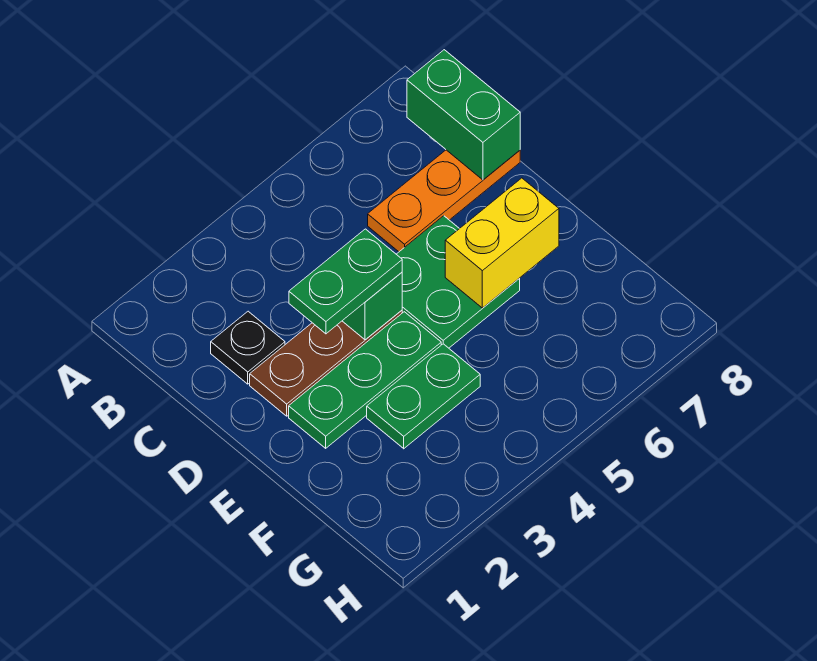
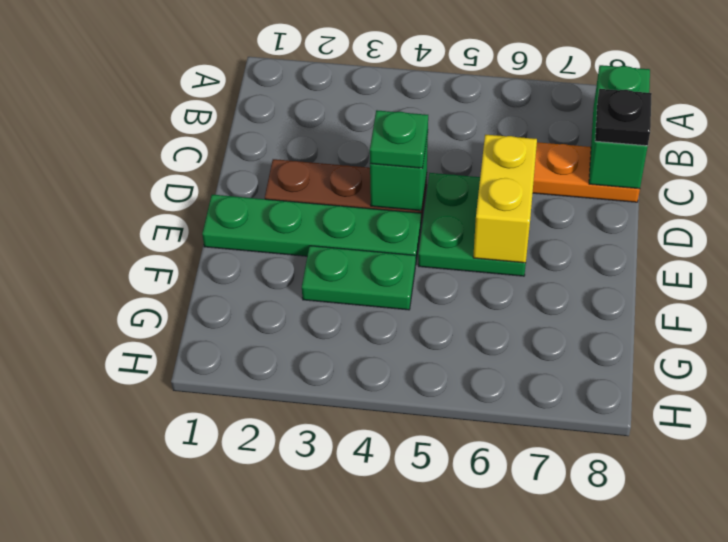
black plate C2 level 1 -> black plate C8 level 3
green plate D3:D4 level 3 -> green plate D4 level 3
green plate E2:E4 level 1 -> green plate E1:E4 level 1
yellow brick E6:E7 level 2 -> yellow brick D6:E6 level 2

